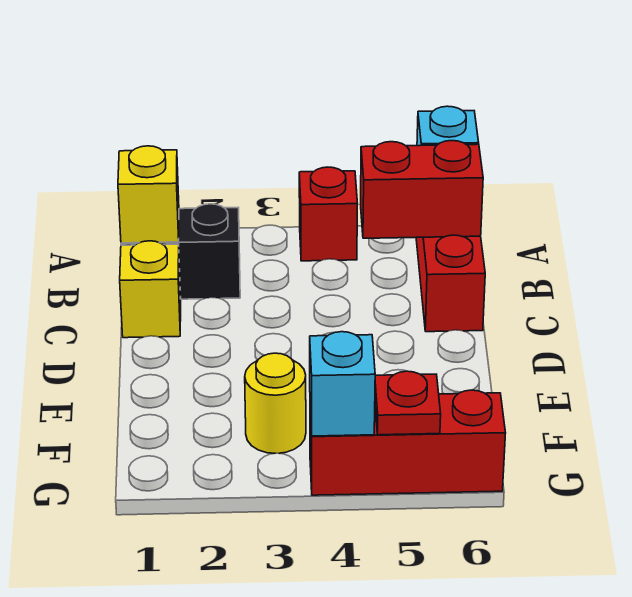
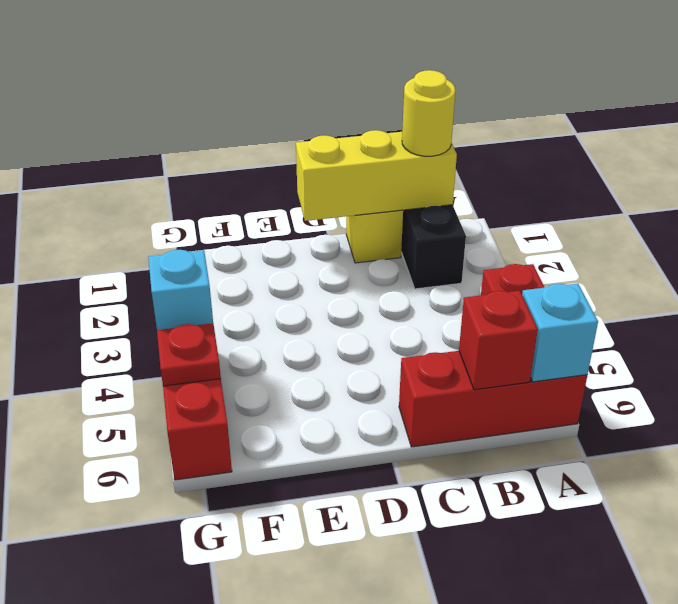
yellow brick B1 level 2 -> yellow brick B1:D1 level 2
red brick B5:B6 level 2 -> red brick B6 level 2
yellow round brick F3 level 1 -> yellow round brick B1 level 3

